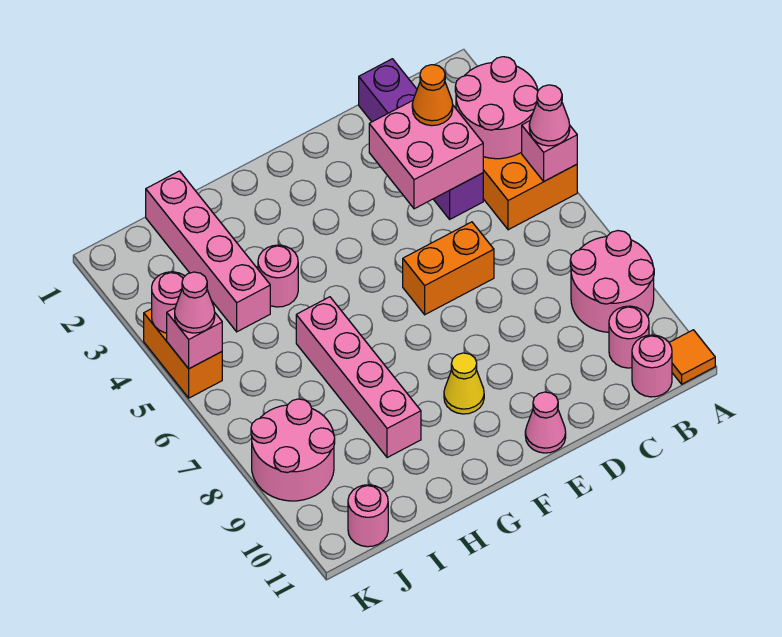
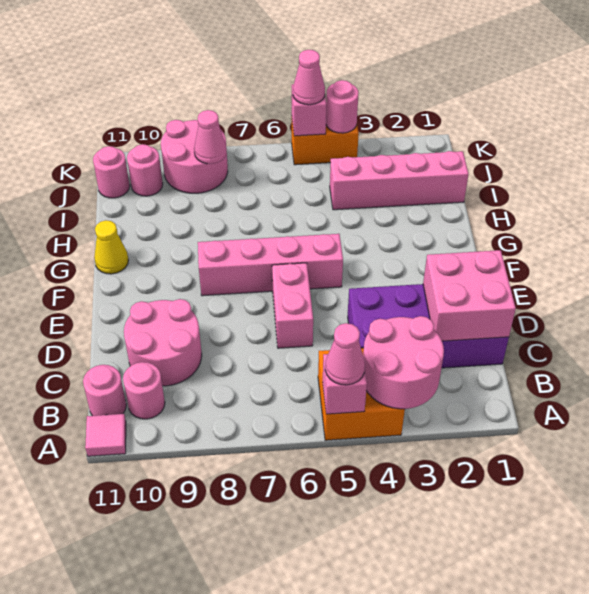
pink round brick A8:B9 level 1 -> pink round brick C9:D10 level 1
orange tile A11 level 1 -> pink tile A11 level 1
purple brick C1:C4 level 1 -> purple brick C1:D4 level 1
pink brick C3:D4 level 2 -> pink brick C1:D2 level 2
orange cone C3 level 3 -> none
orange brick D6:E6 level 1 -> pink brick D6:E6 level 1
pink cone E11 level 1 -> pink cone J8 level 2
yellow cone F9 level 1 -> yellow cone G11 level 1
pink round brick H4 level 1 -> pink round brick J10 level 1
pink brick H6:H9 level 1 -> pink brick F5:F8 level 1

